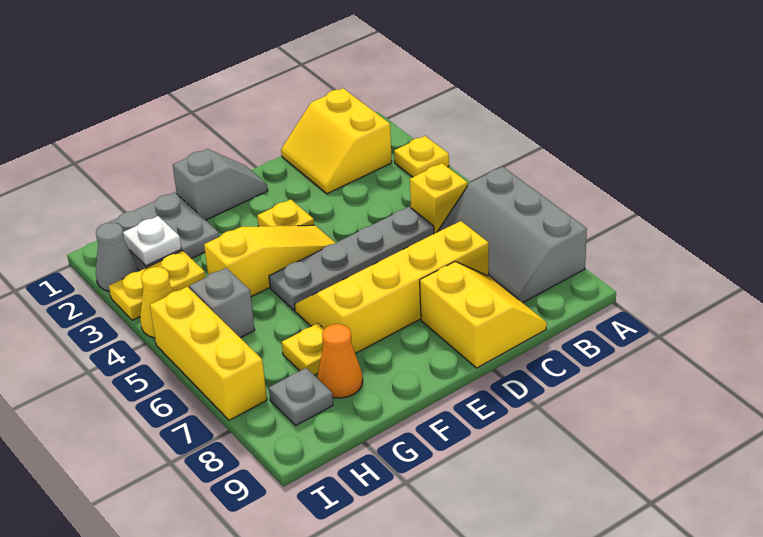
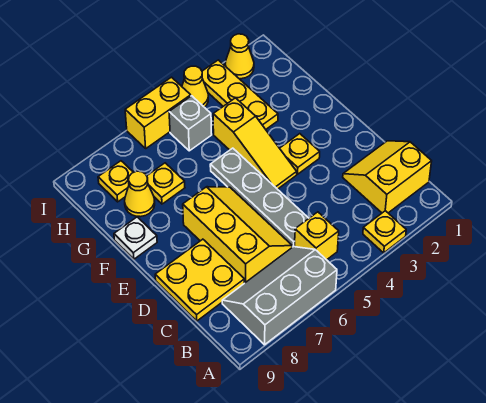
yellow slope C6:F7 level 1 top 7 -> yellow slope C6:E7 level 1 top 7
yellow slope C8:D9 level 1 top D -> yellow plate C8:D9 level 1
grey slope E1:F1 level 1 top F -> none
grey plate G1:H2 level 1 -> none
orange cone G8 level 1 -> yellow cone G8 level 1
white plate H2 level 2 -> white plate F9 level 1
yellow plate H3:I3 level 1 -> yellow plate G3:I3 level 1
grey plate H8 level 1 -> yellow plate H8 level 1
grey cone I2 level 1 -> yellow cone I2 level 1
yellow brick I5:I7 level 1 -> yellow brick I5:I6 level 1

